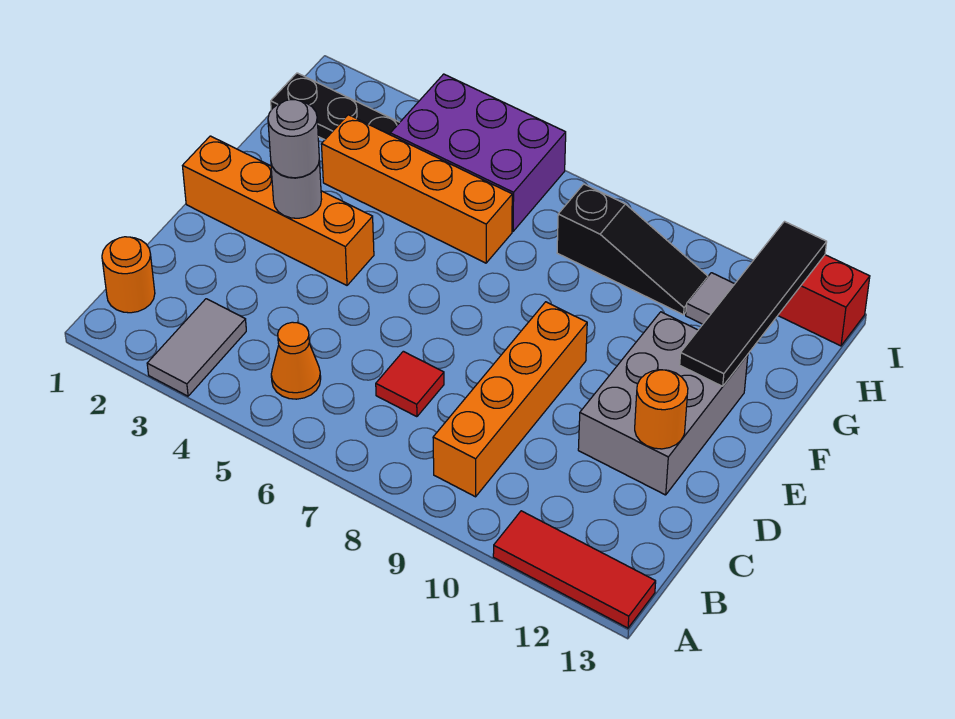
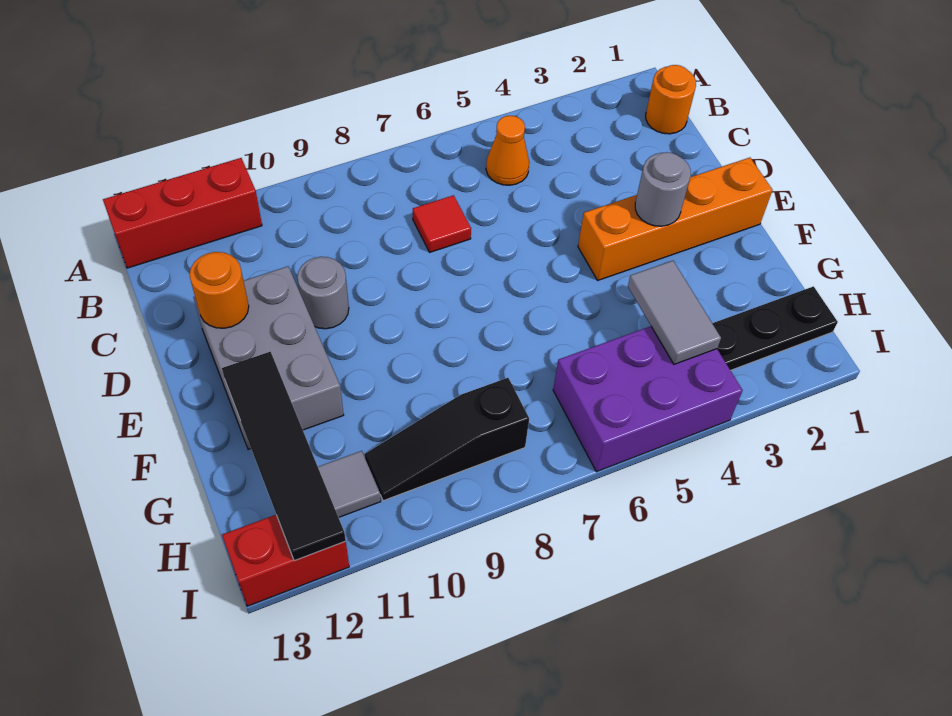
grey tile A3:B3 level 1 -> grey tile G4:H4 level 2
red tile A11:A13 level 1 -> red brick A11:A13 level 1
orange brick B9:E9 level 1 -> none
grey round brick E3 level 3 -> grey round brick D10 level 1
orange brick G3:G6 level 1 -> none

